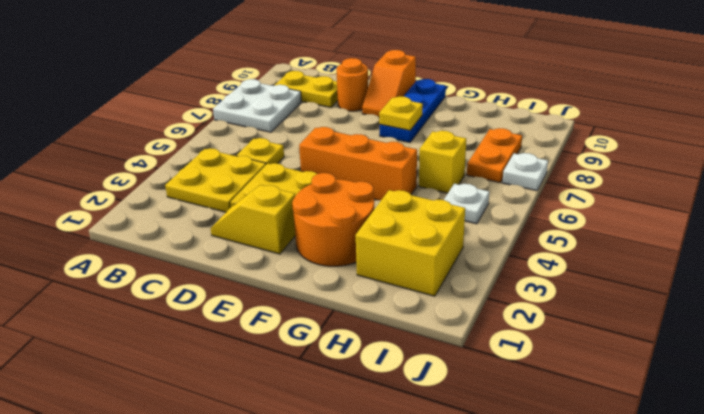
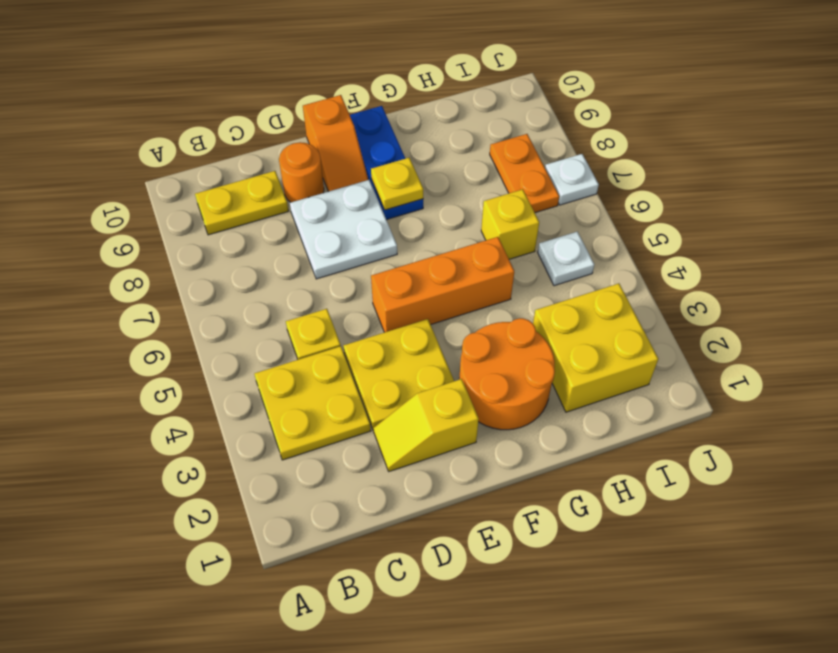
white plate A7:B8 level 1 -> white plate D7:E8 level 1

